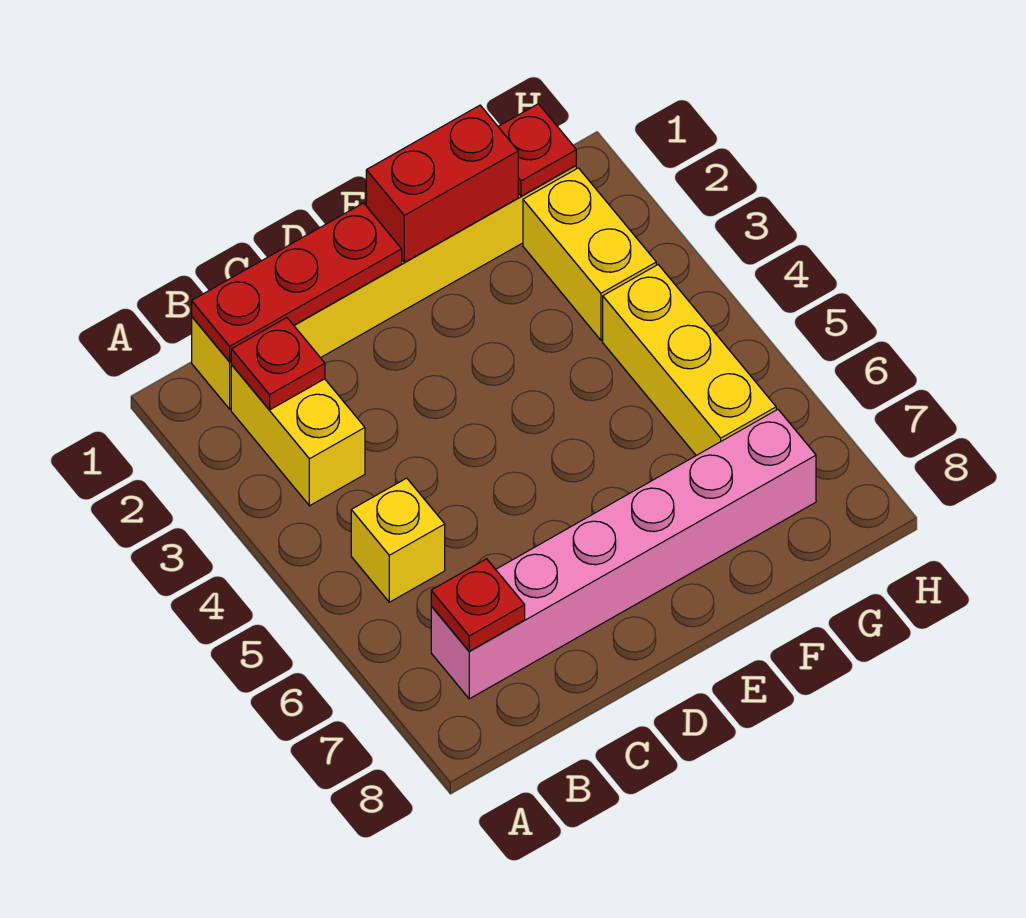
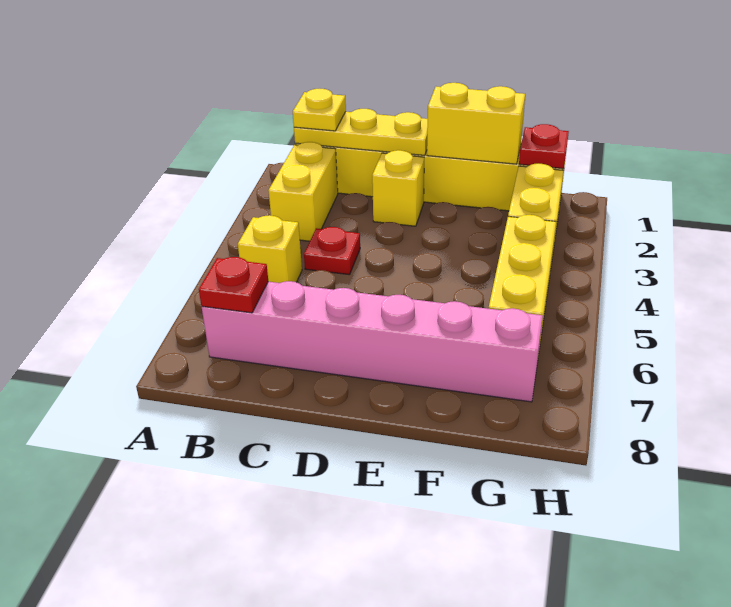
red plate B1:D1 level 2 -> yellow plate B1:D1 level 2
none -> yellow plate B1 level 3
red plate B2 level 2 -> red plate C4 level 1
none -> yellow brick D2 level 1
red brick E1:F1 level 2 -> yellow brick E1:F1 level 2

